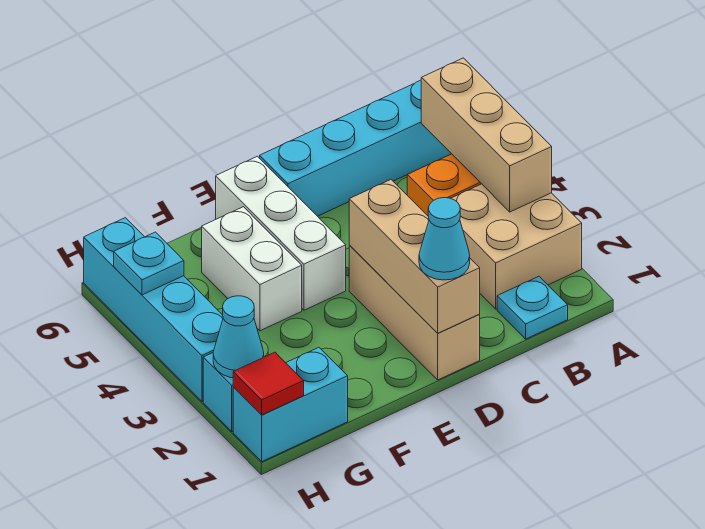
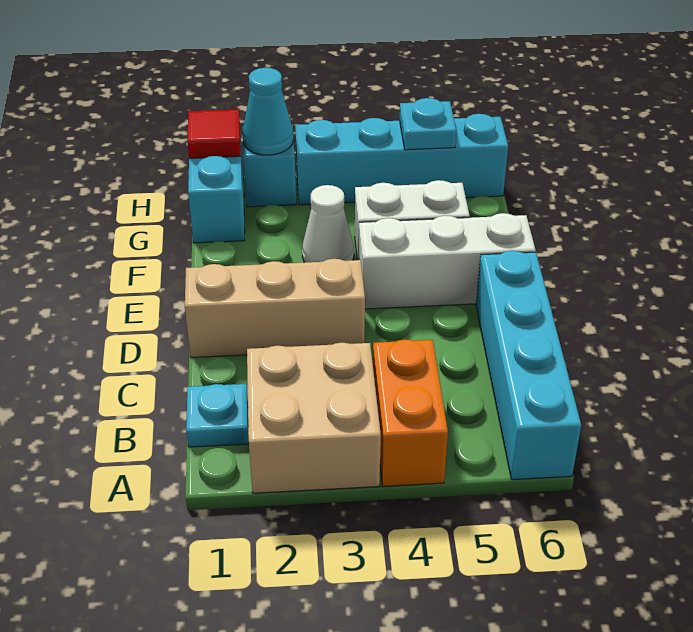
tan brick A3:A5 level 2 -> none
tan brick D1:D3 level 2 -> none
cyan cone D1 level 3 -> none
none -> white cone F3 level 1

